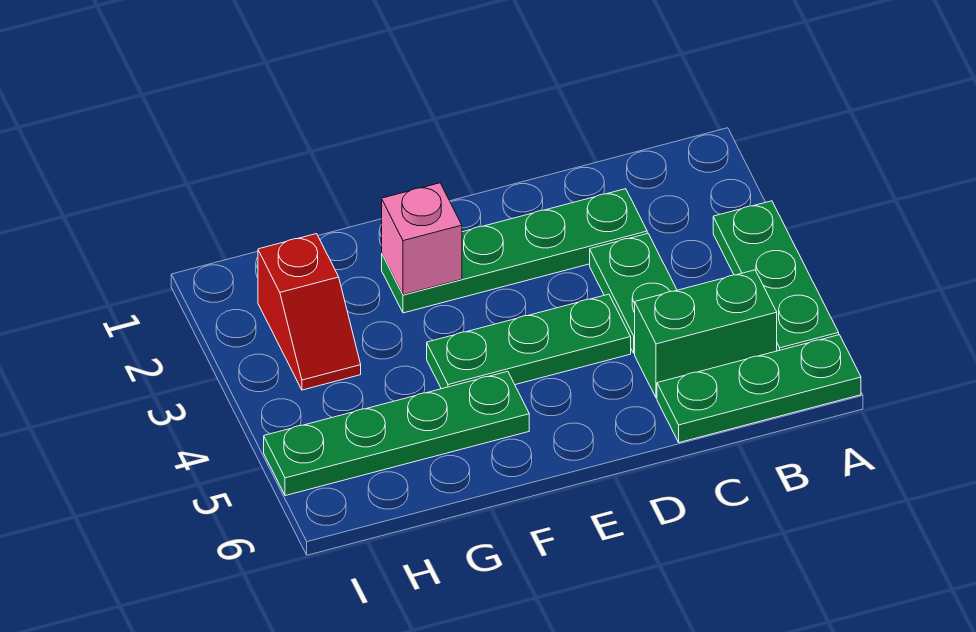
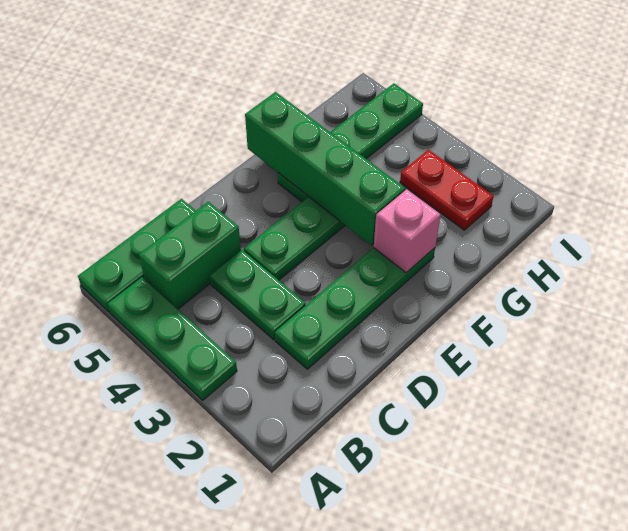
none -> green brick F3:F6 level 2
red slope H2:H3 level 1 top 2 -> red plate H2:H3 level 1

